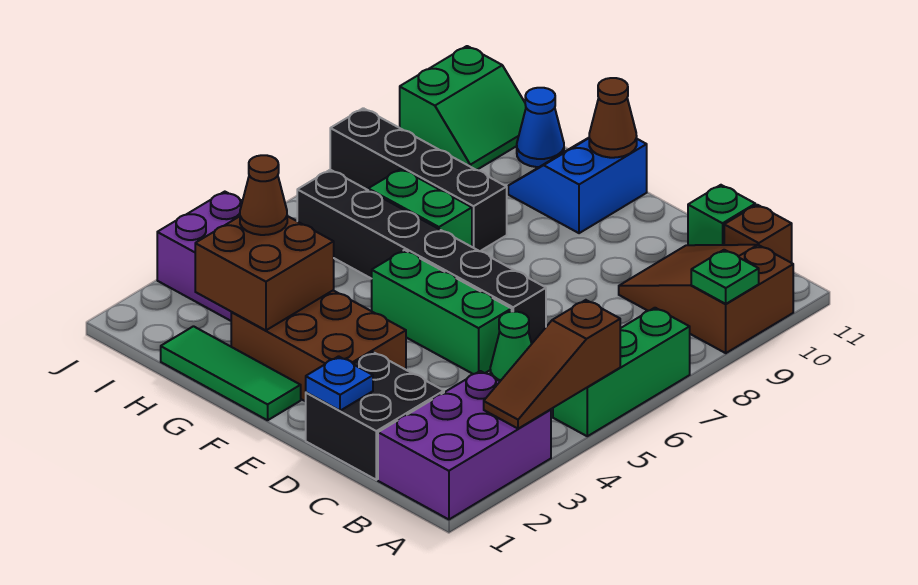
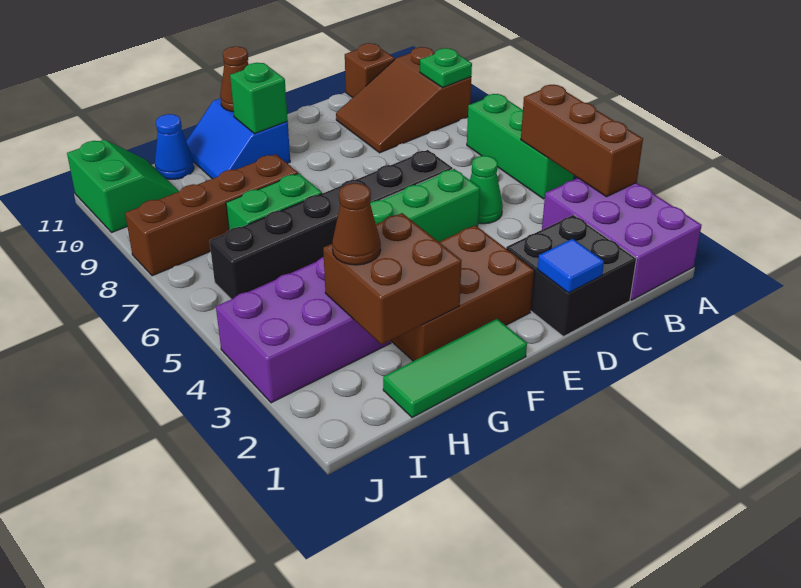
brown slope A3:A5 level 2 top 5 -> brown brick A3:A5 level 2
green brick C11 level 1 -> green brick F10 level 2
blue plate D1 level 2 -> blue tile D1 level 2
black brick G8:J8 level 1 -> brown brick G8:J8 level 1

